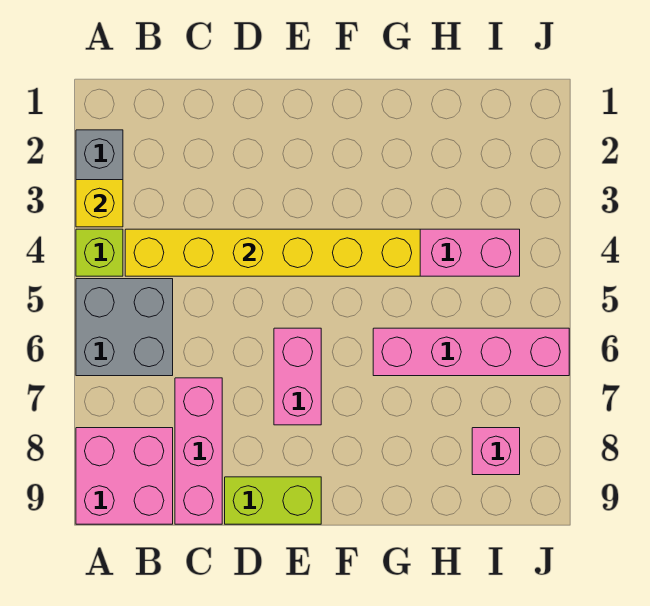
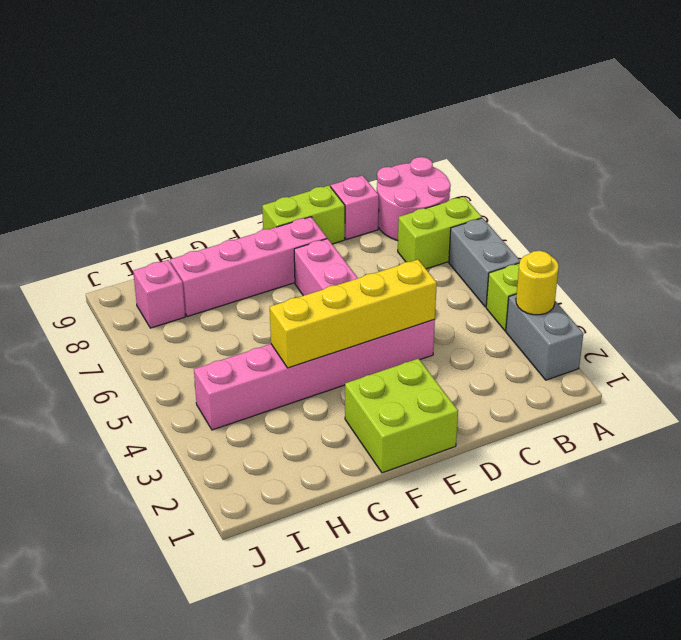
yellow brick A3 level 2 -> yellow round brick A3 level 2
grey brick A5:B6 level 1 -> grey brick A5:A6 level 1
none -> lime brick A7:B7 level 1
pink brick A8:B9 level 1 -> pink round brick A8:B9 level 1
yellow brick B4:G4 level 2 -> yellow brick D4:G4 level 2
pink brick C7:C9 level 1 -> pink brick C9 level 1
none -> lime brick E1:F2 level 1
pink brick G6:J6 level 1 -> pink brick E8:H8 level 1

